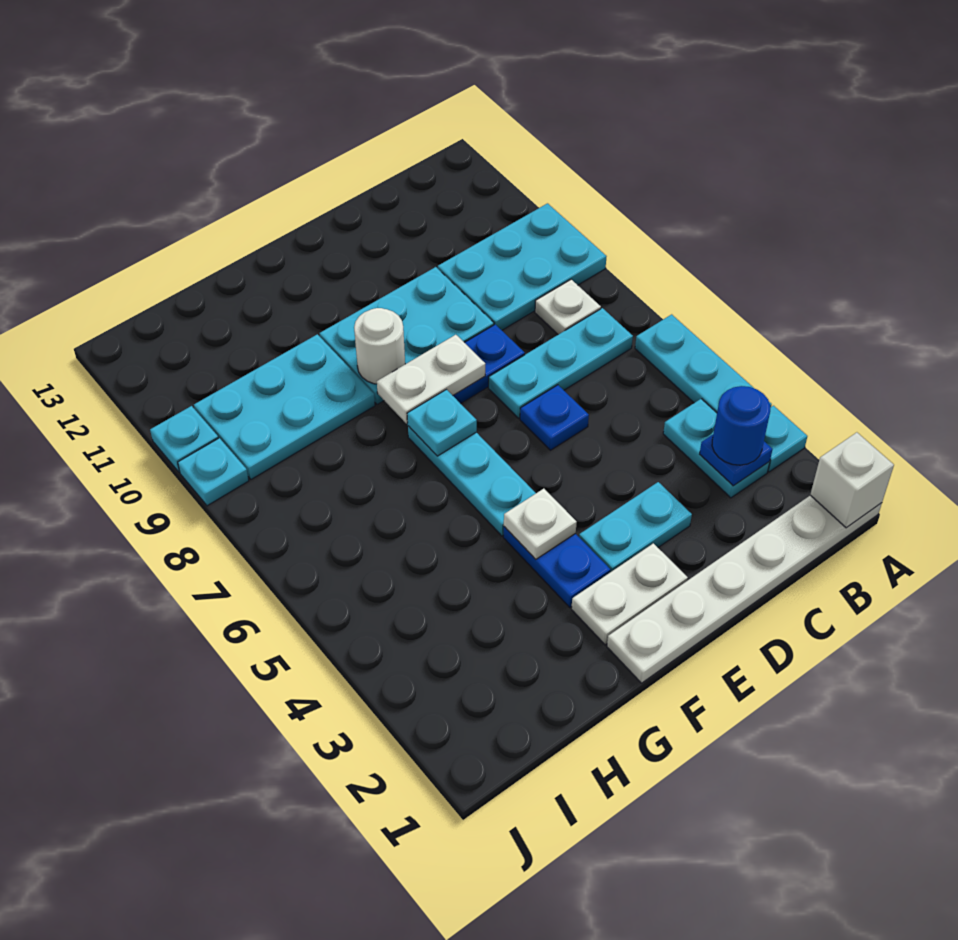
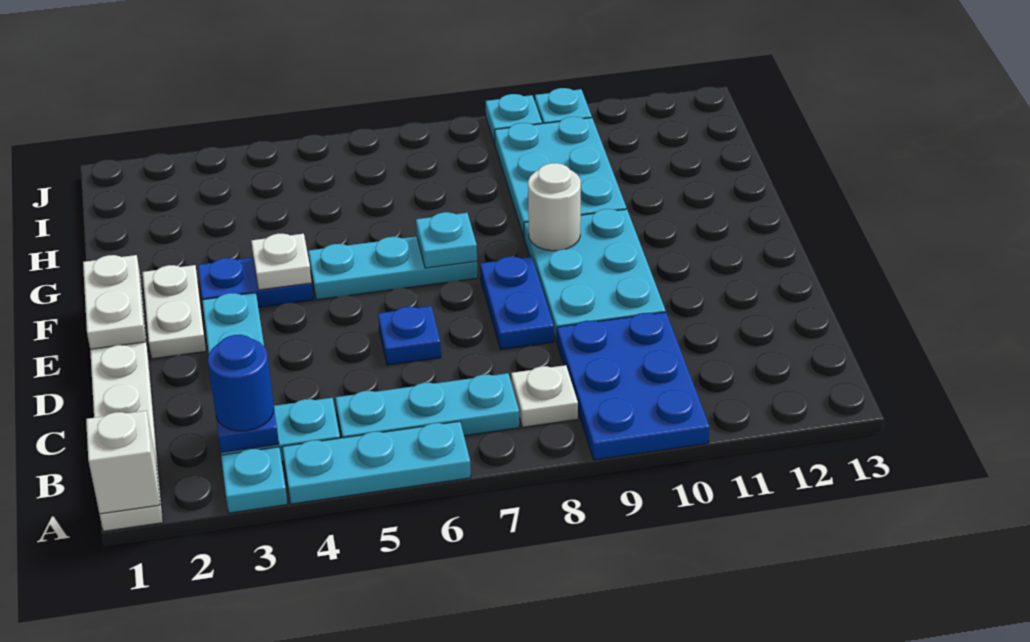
cyan plate A9:C10 level 1 -> blue plate A9:C10 level 1
cyan plate B7:D7 level 1 -> cyan plate B5:B7 level 1
white plate E8:F8 level 2 -> white plate E1:F1 level 2

